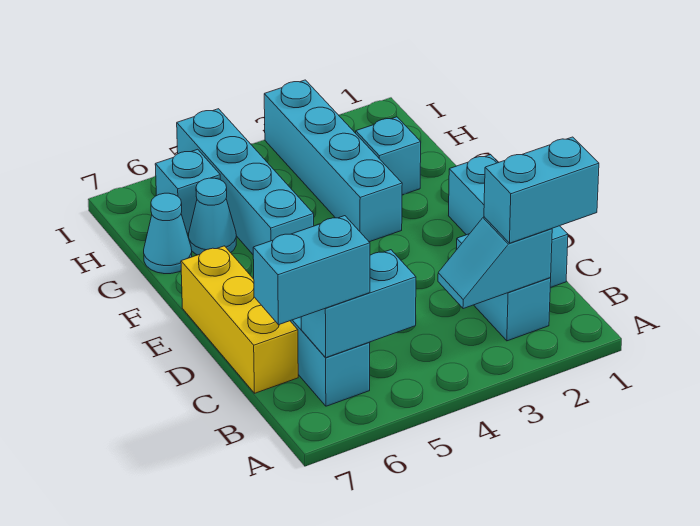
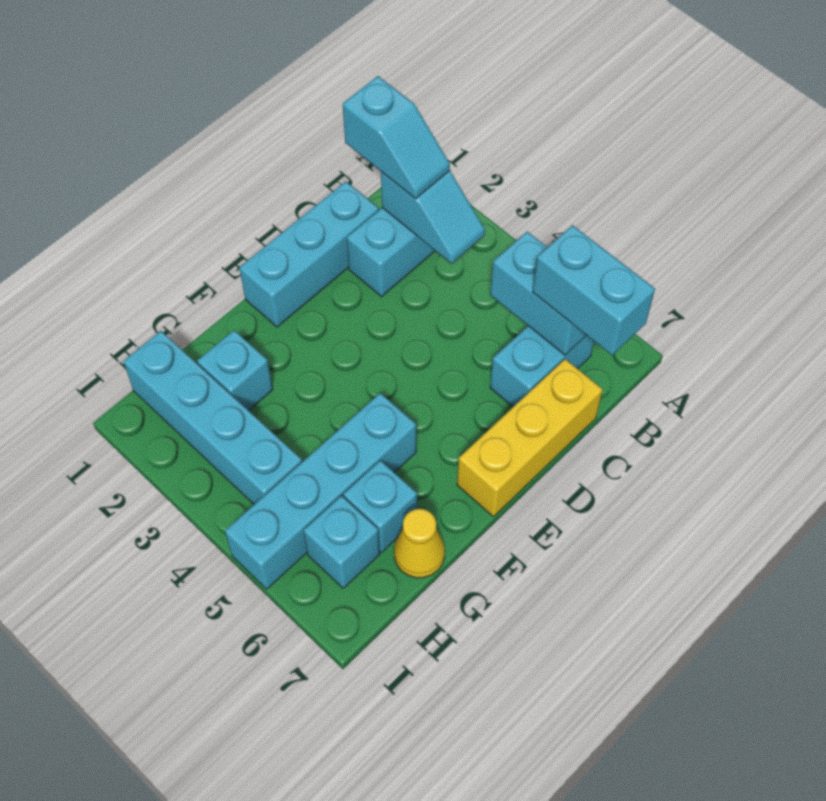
cyan brick B1:B2 level 3 -> cyan slope B1:B2 level 3 top 1
cyan brick F3:I3 level 1 -> cyan brick H1:H4 level 1
cyan cone G6 level 1 -> cyan brick G6 level 1
cyan cone G7 level 1 -> yellow cone G7 level 1

